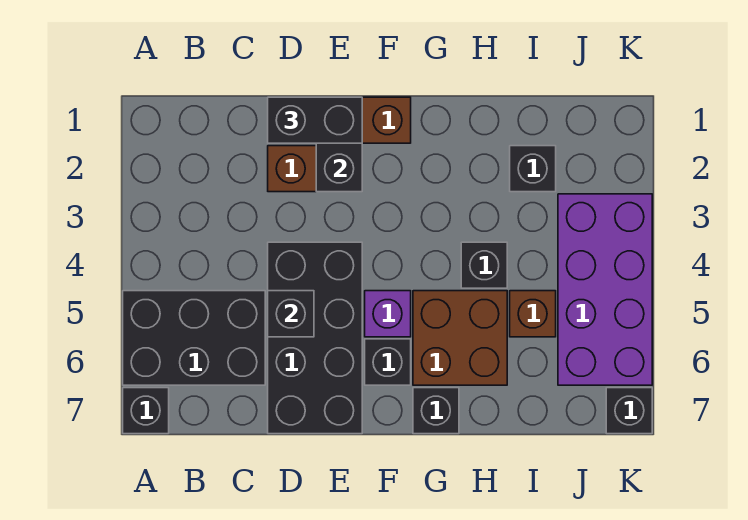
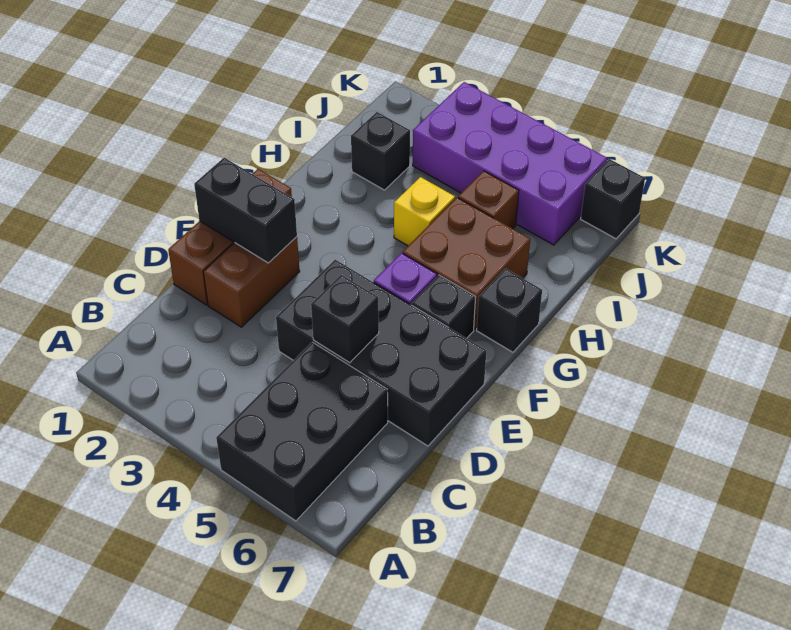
black brick A7 level 1 -> none
black brick D1:E1 level 3 -> none
black brick H4 level 1 -> yellow brick H4 level 1

